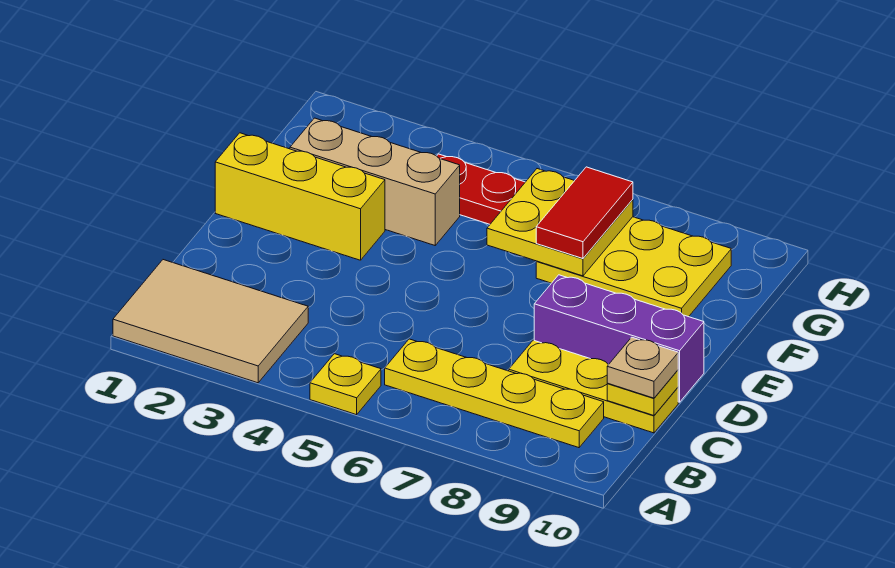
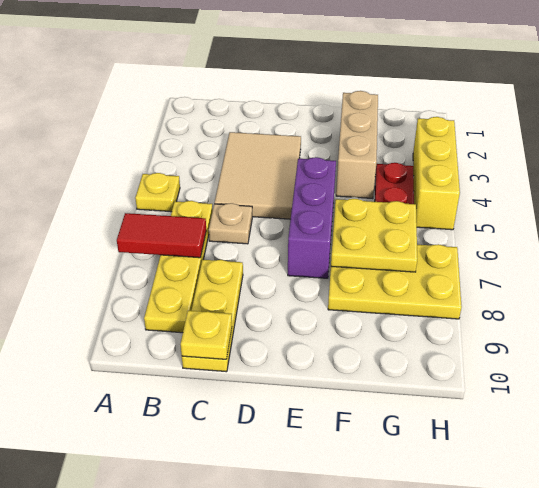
tan tile A1:B3 level 1 -> tan tile C3:D5 level 1
tan plate C10 level 3 -> tan plate C6 level 1
purple brick D8:D10 level 1 -> purple brick E5:E7 level 1
yellow brick E1:E3 level 1 -> yellow brick H3:H5 level 1
yellow plate F7:G9 level 1 -> yellow plate F7:H8 level 1
red tile F7:G7 level 3 -> red tile A7:B7 level 2

